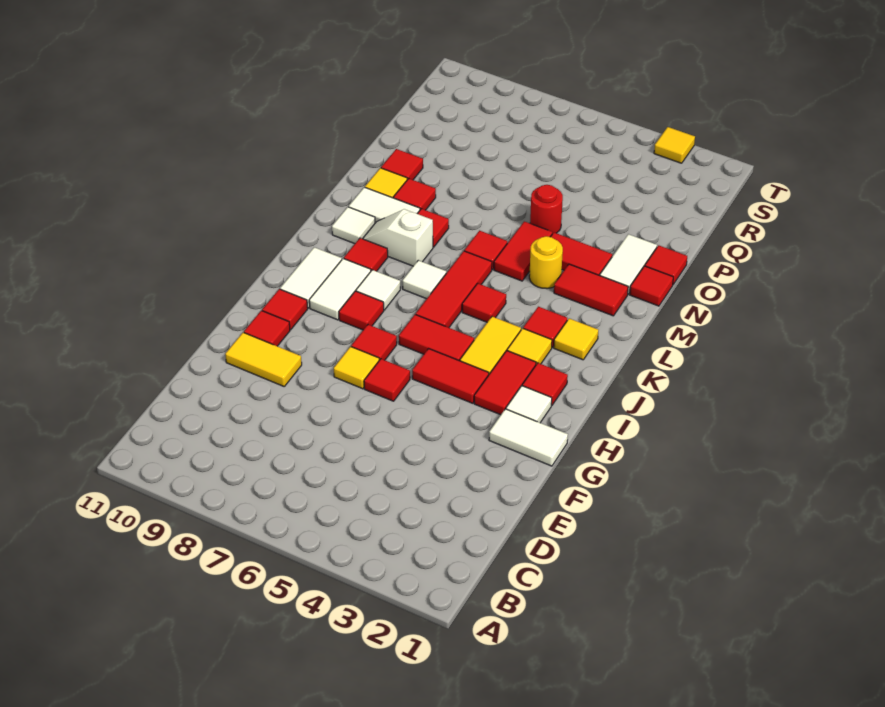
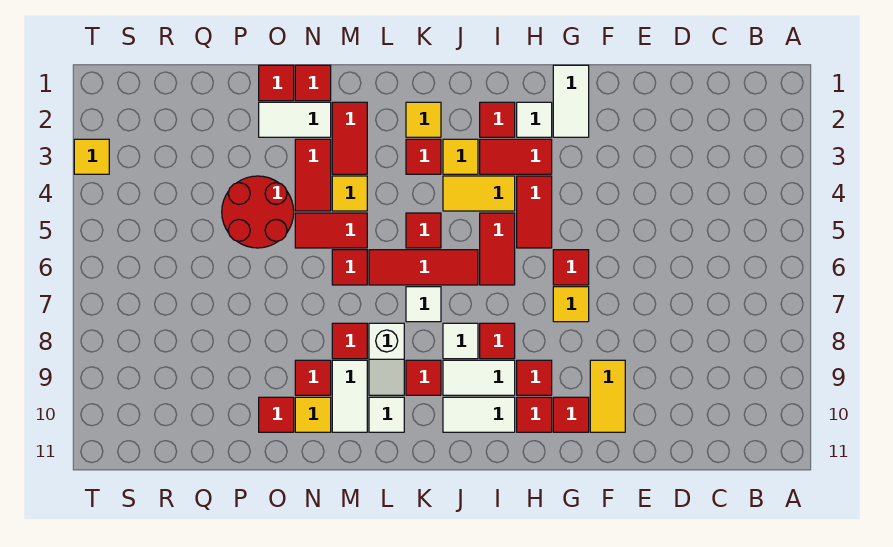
red tile H7 level 1 -> red tile H9 level 1
yellow round brick M4 level 1 -> yellow tile M4 level 1
red round brick O5 level 1 -> red round brick O4:P5 level 1

